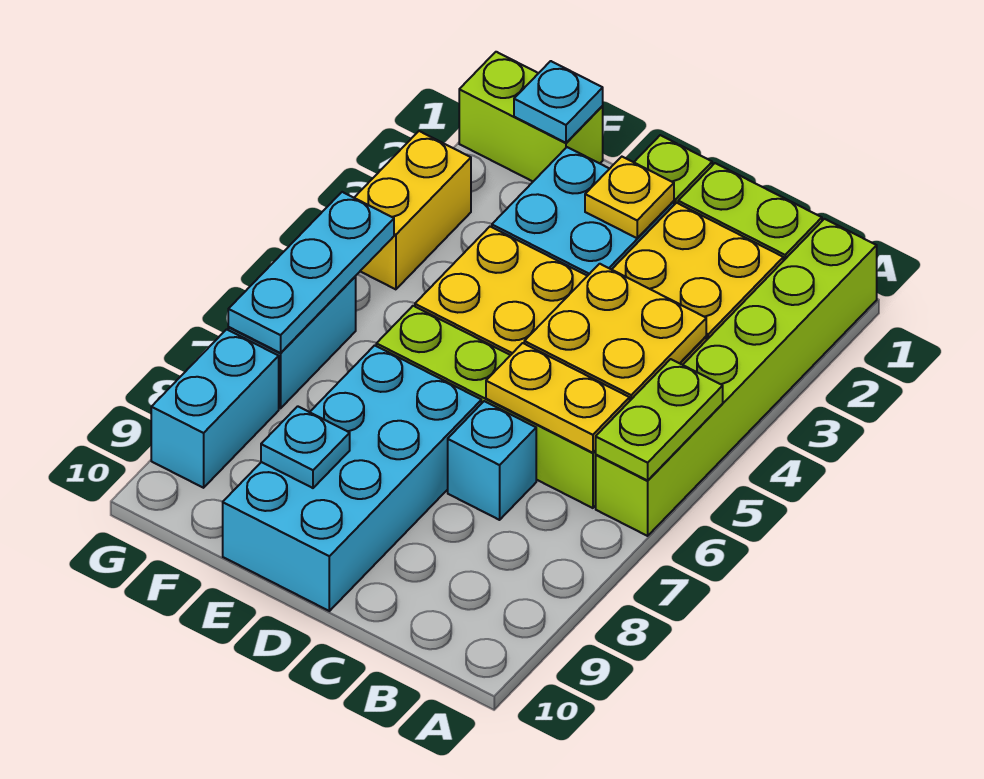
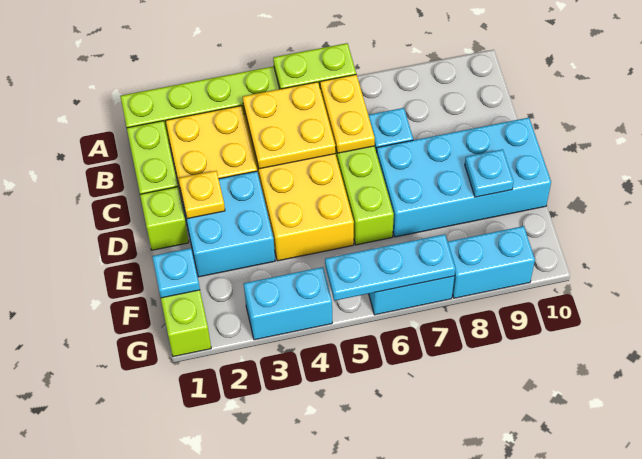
yellow brick G3:G4 level 1 -> cyan brick G3:G4 level 1

